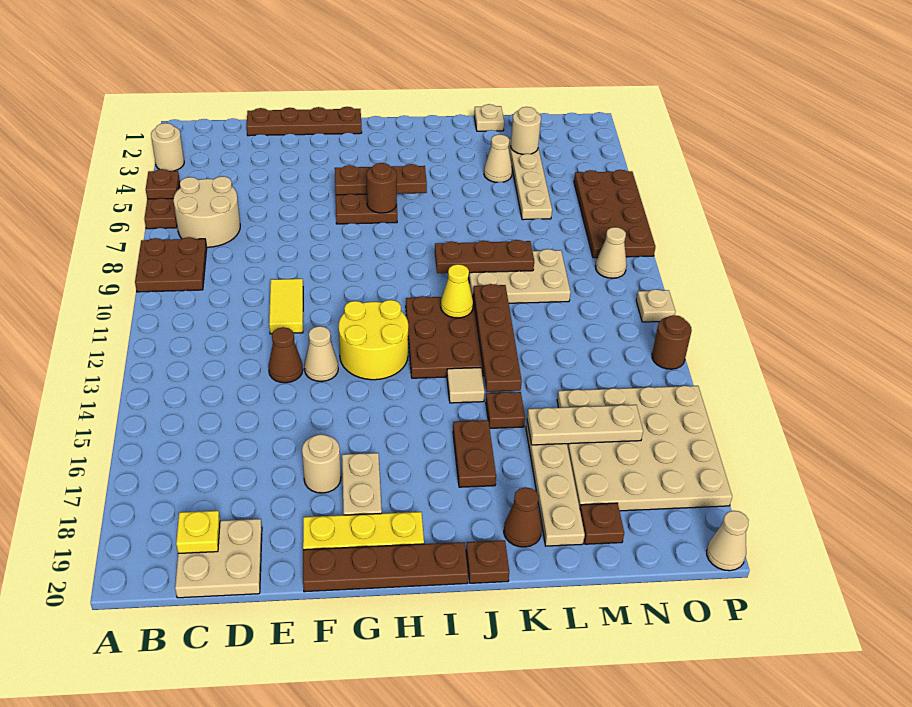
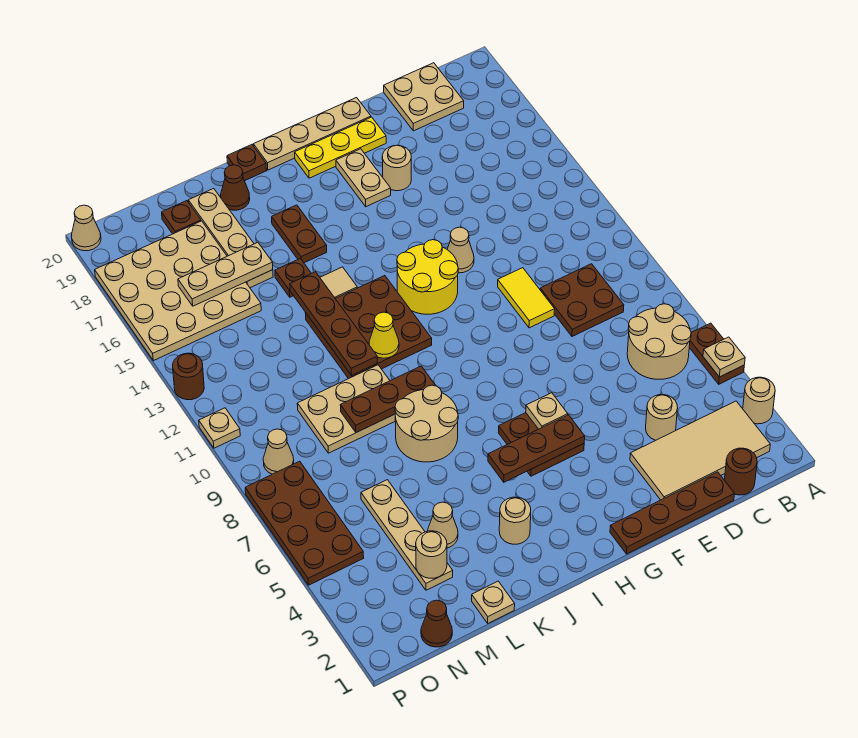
brown plate A5 level 2 -> tan plate A5 level 2
brown plate A8:B9 level 1 -> brown plate C9:D10 level 1
none -> tan tile B2:E3 level 1
yellow plate C19 level 2 -> none
none -> tan round brick D4 level 1
brown cone E13 level 1 -> brown cone N1 level 1
brown plate F20:I20 level 1 -> tan plate F20:I20 level 1
none -> tan plate G6 level 2
brown round brick H6 level 2 -> brown round brick C1 level 1
none -> tan round brick J3 level 1
none -> tan round brick J7:K8 level 1

